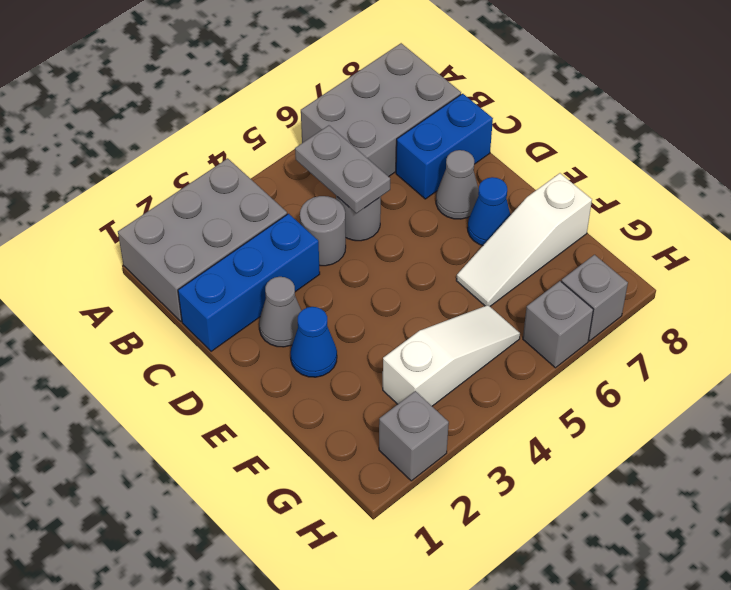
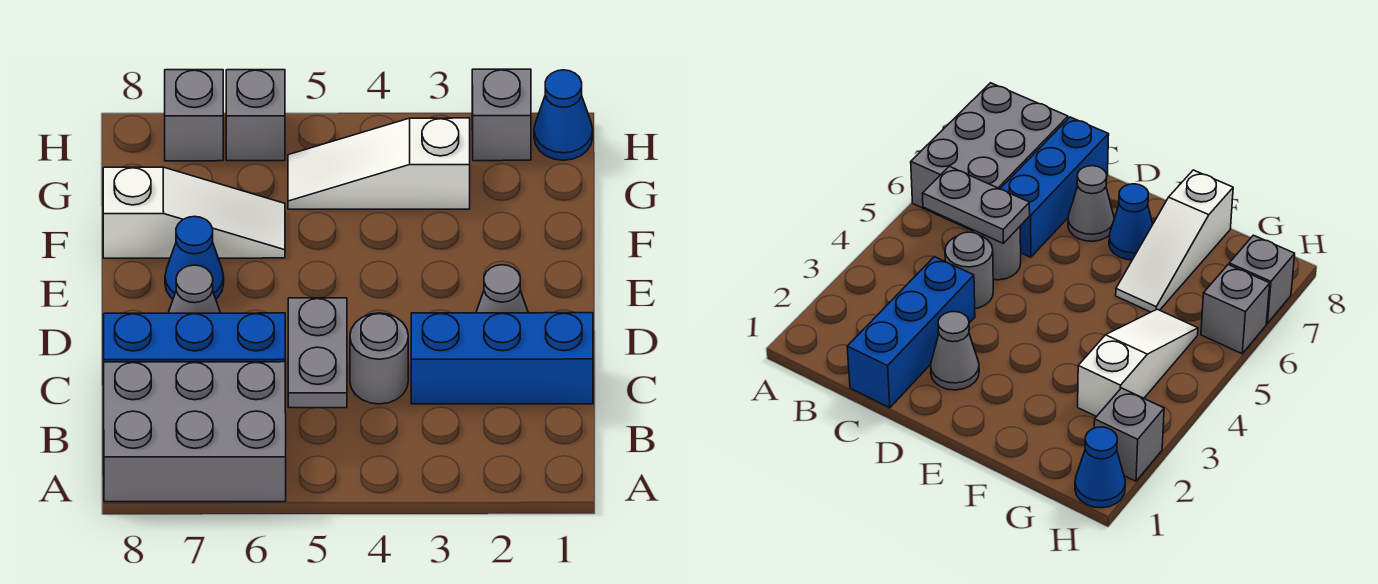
grey brick A1:B3 level 1 -> none
blue brick C7:C8 level 1 -> blue brick C6:C8 level 1
blue cone E2 level 1 -> blue cone H1 level 1

